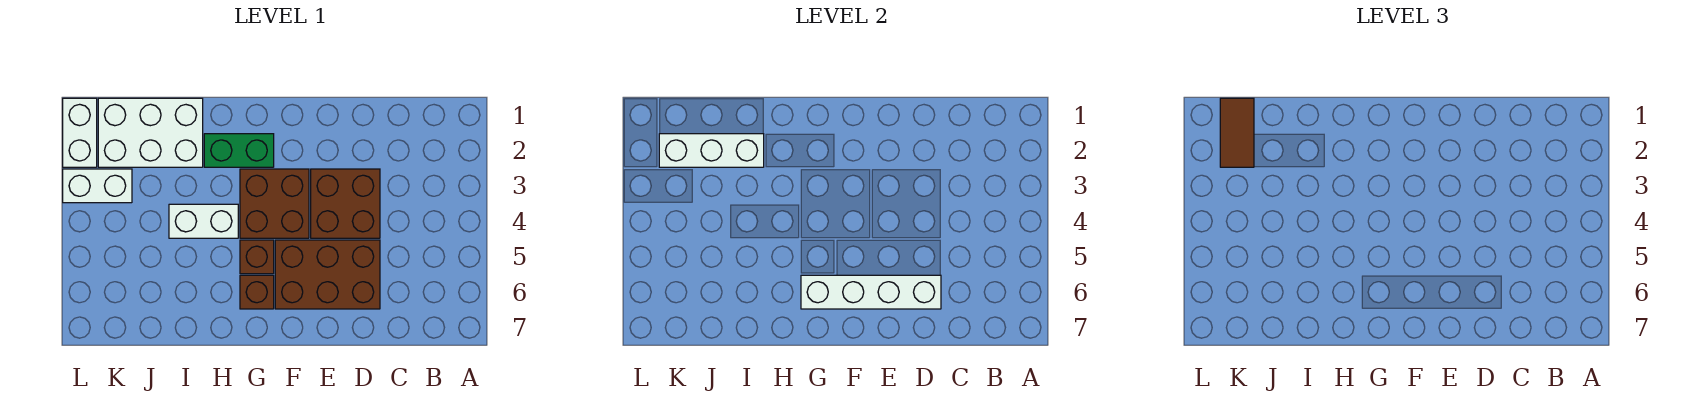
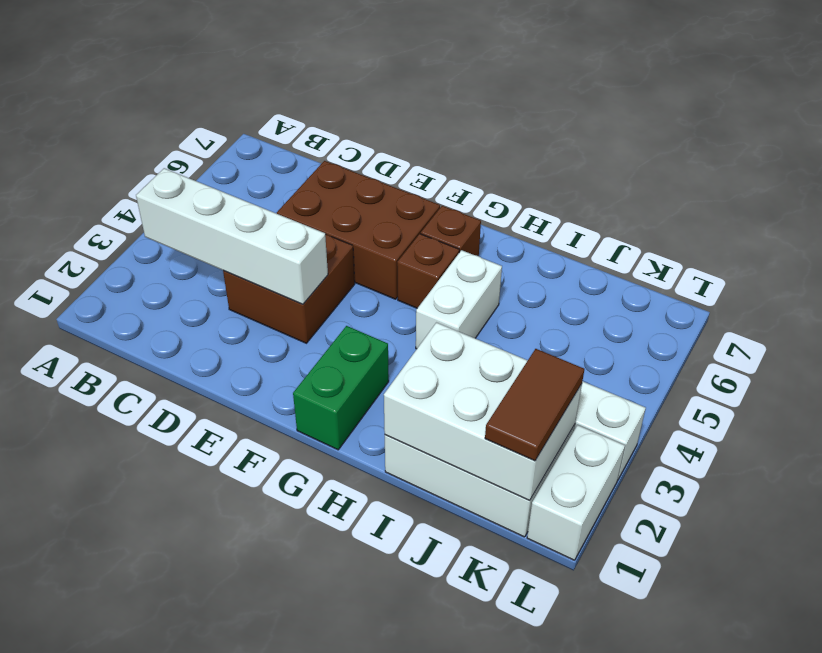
white brick D6:G6 level 2 -> white brick B3:E3 level 2
brown brick F3:G4 level 1 -> none
green brick G2:H2 level 1 -> green brick G1:G2 level 1
white brick H4:I4 level 1 -> white brick H4:H5 level 1
white brick I2:K2 level 2 -> white brick I1:K2 level 2

